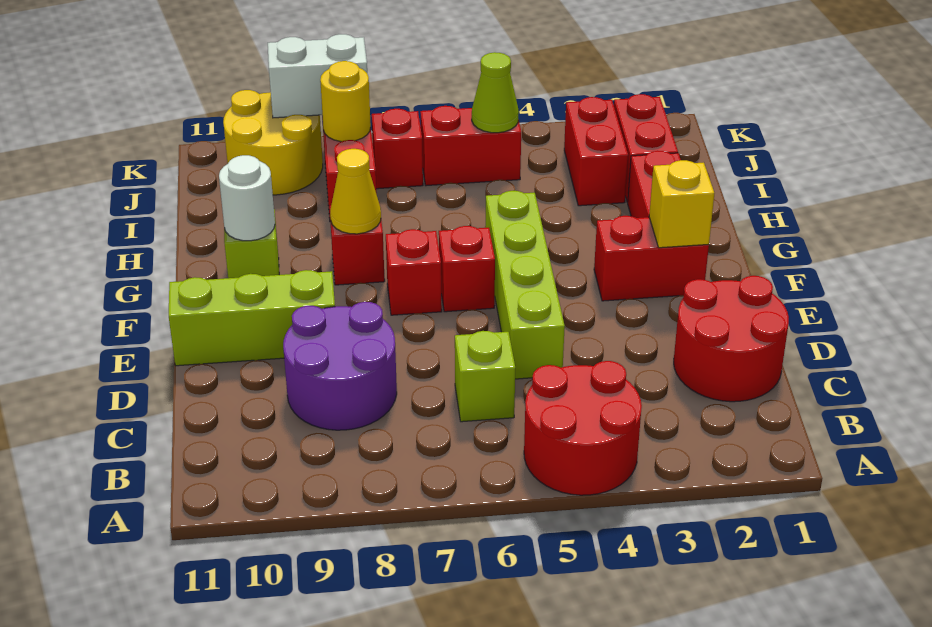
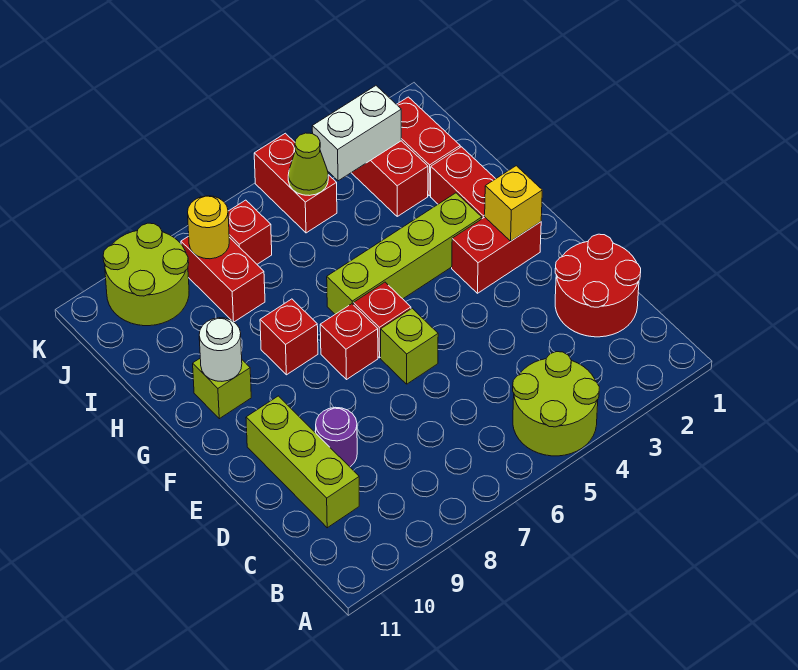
red round brick A4:B5 level 1 -> lime round brick A4:B5 level 1
lime brick C6 level 1 -> lime brick E6 level 1
purple round brick C8:D9 level 1 -> purple round brick D9 level 1
lime brick D5:G5 level 1 -> lime brick G3:G6 level 1
lime brick E9:E11 level 1 -> lime brick C10:E10 level 1
yellow cone G8 level 2 -> none
red brick J5:J6 level 1 -> red brick J5:K5 level 1
yellow round brick J9:K10 level 1 -> lime round brick J9:K10 level 1
white brick K8:K9 level 2 -> white brick J3:J4 level 2

